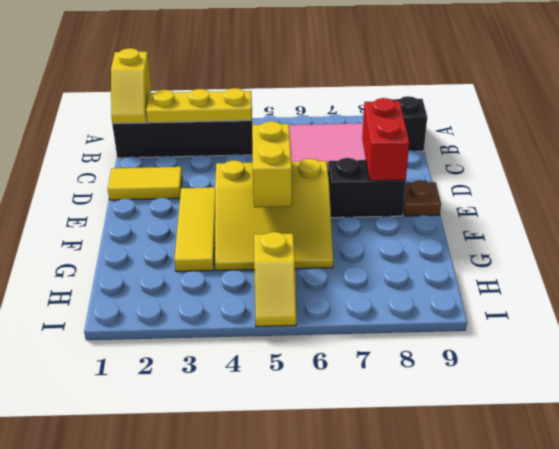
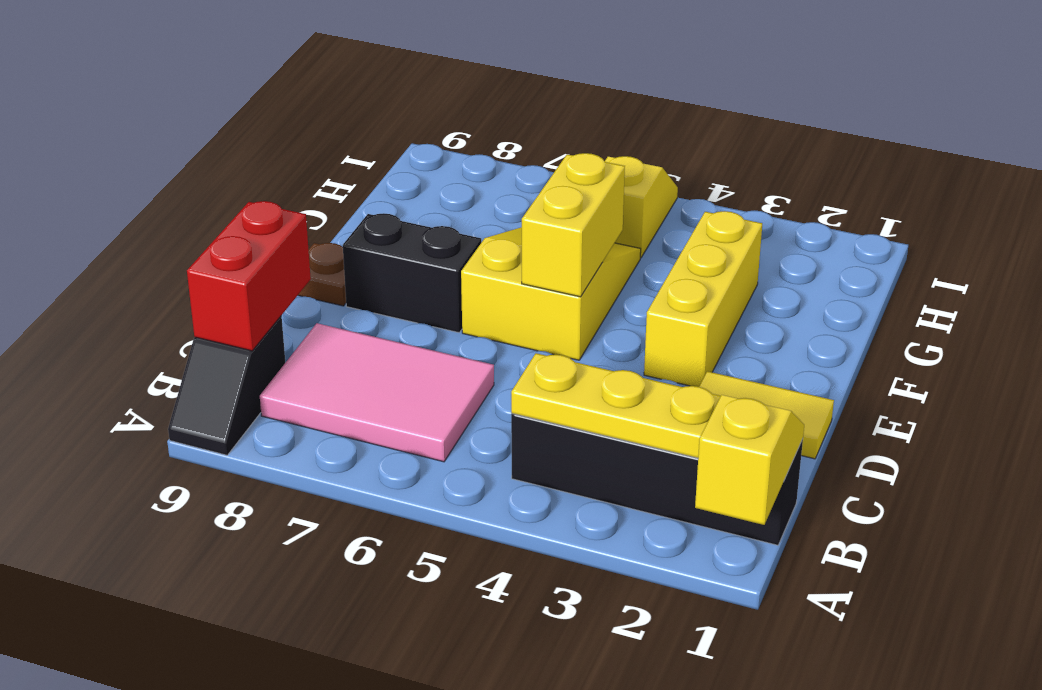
red brick D8:E8 level 2 -> red brick B9:C9 level 2
yellow tile E3:G3 level 1 -> yellow brick E3:G3 level 1
yellow slope E4:G6 level 1 top E -> yellow slope E5:G6 level 1 top E

